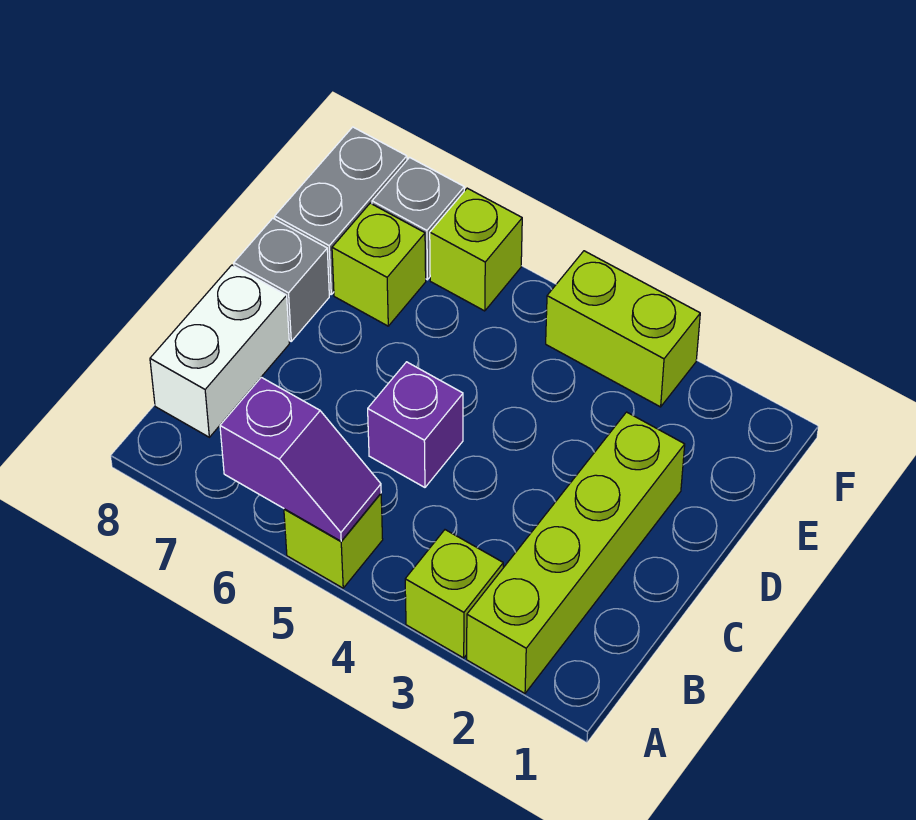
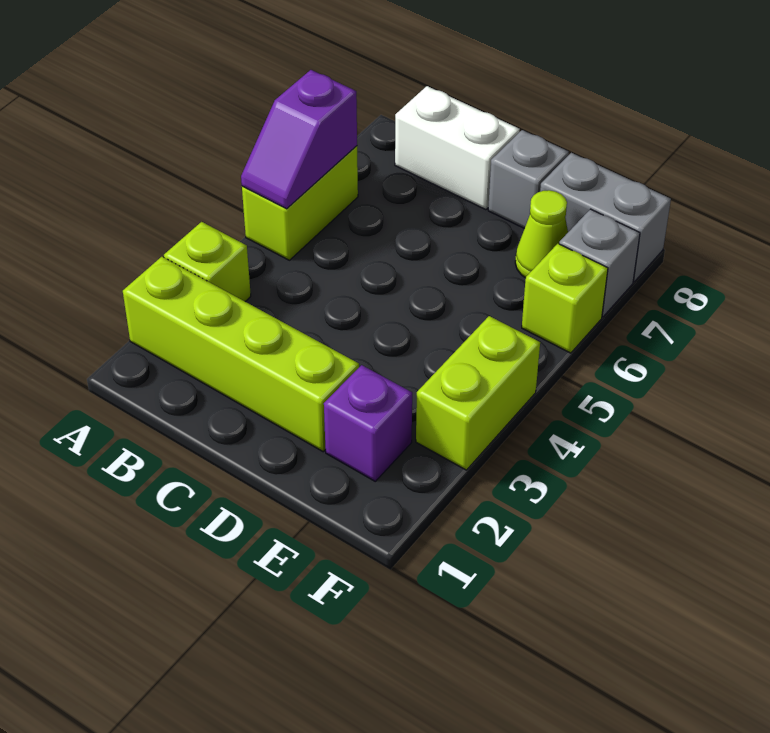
lime brick A5 level 1 -> lime brick A5:A6 level 1
purple brick C5 level 1 -> purple brick E2 level 1
lime brick E7 level 1 -> lime cone E7 level 1

